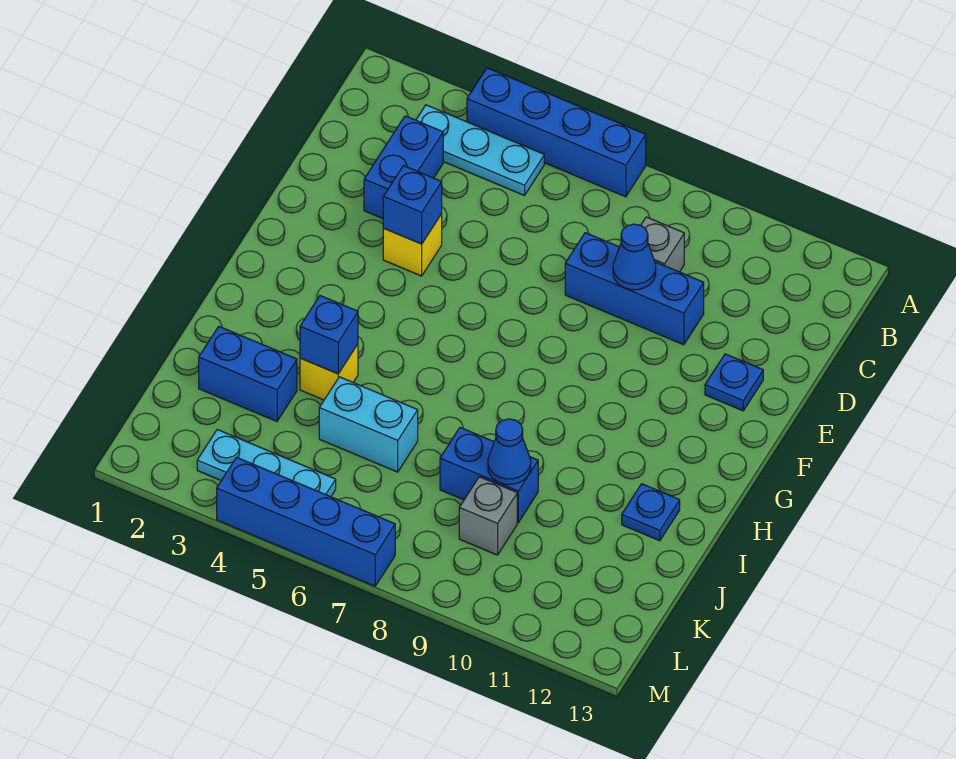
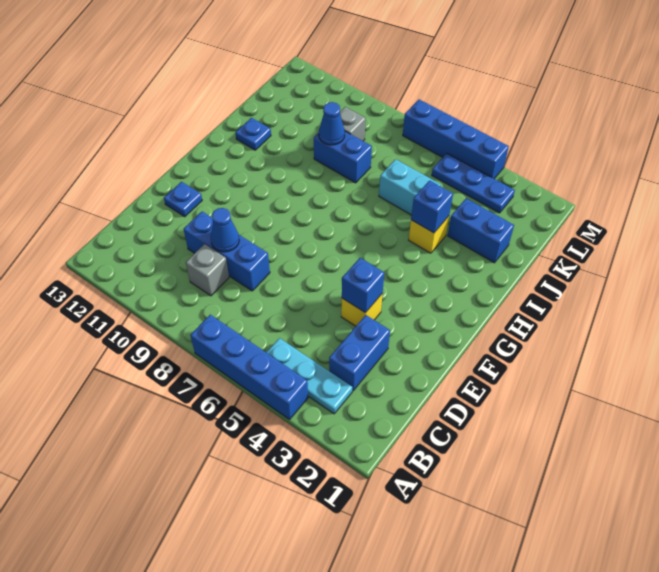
cyan plate L3:L5 level 1 -> blue plate L3:L5 level 1

